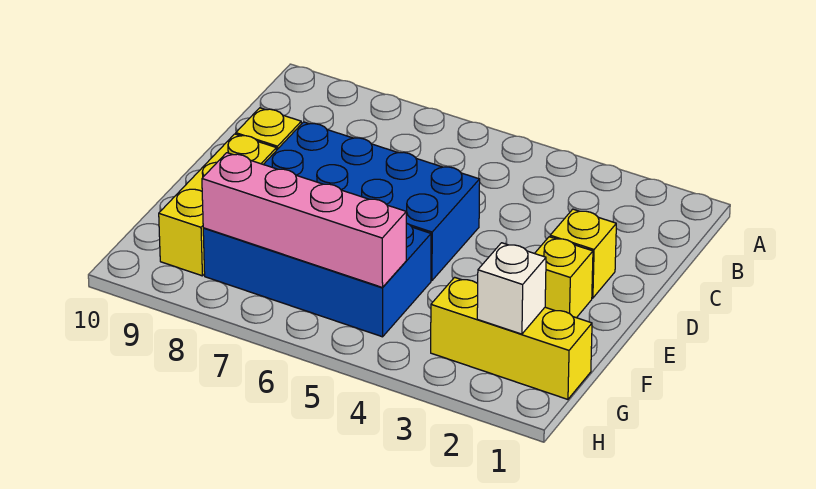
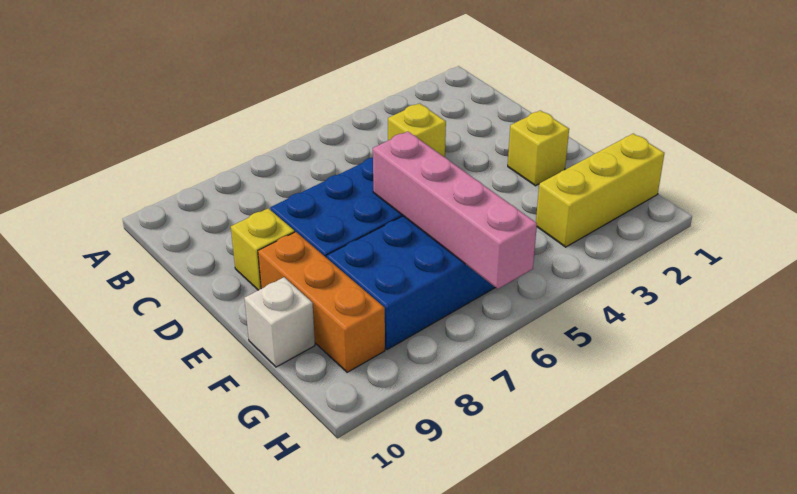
yellow brick D2 level 1 -> yellow brick C4 level 1
yellow brick E9:G9 level 1 -> orange brick E9:G9 level 1
white brick G2 level 2 -> white brick F10 level 1
pink brick G5:G8 level 2 -> pink brick E6:H6 level 2

